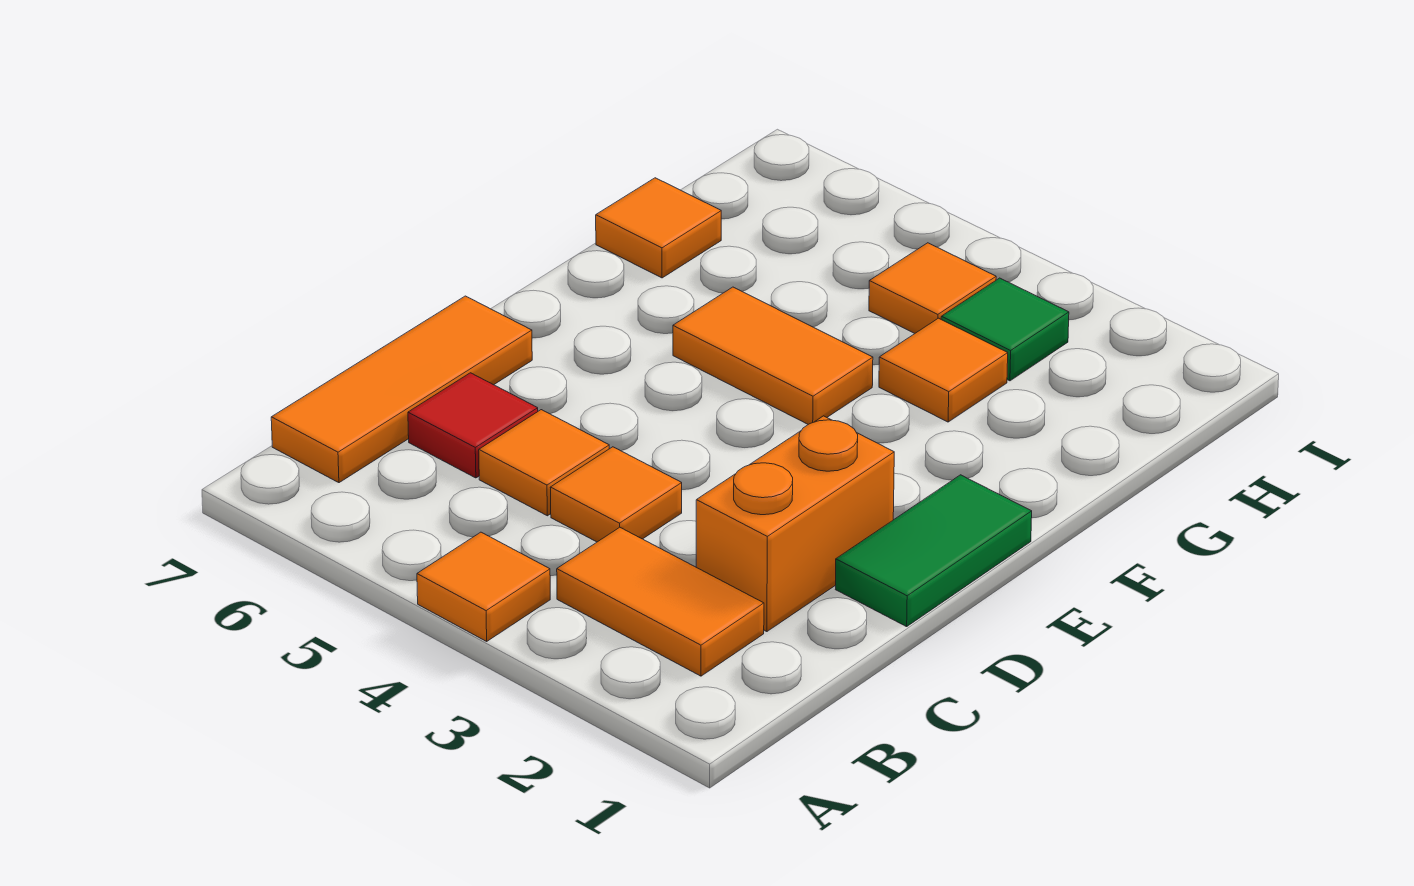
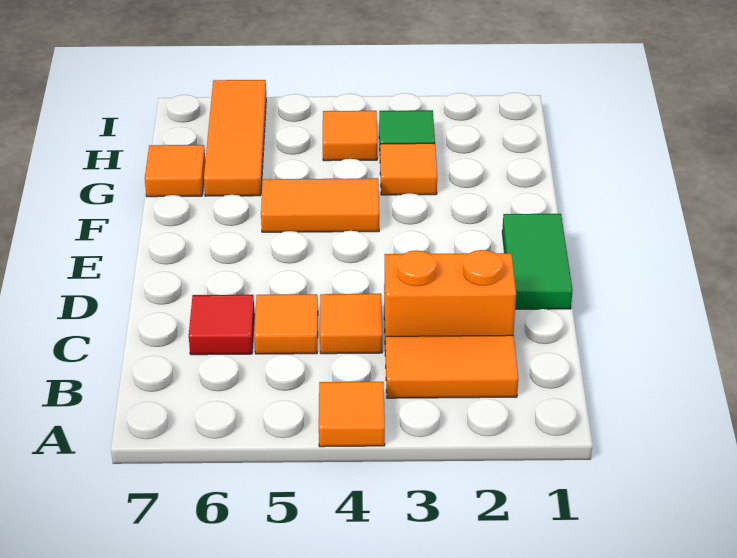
orange tile B7:D7 level 1 -> orange tile G6:I6 level 1
orange brick C2:D2 level 1 -> orange brick C2:C3 level 1

